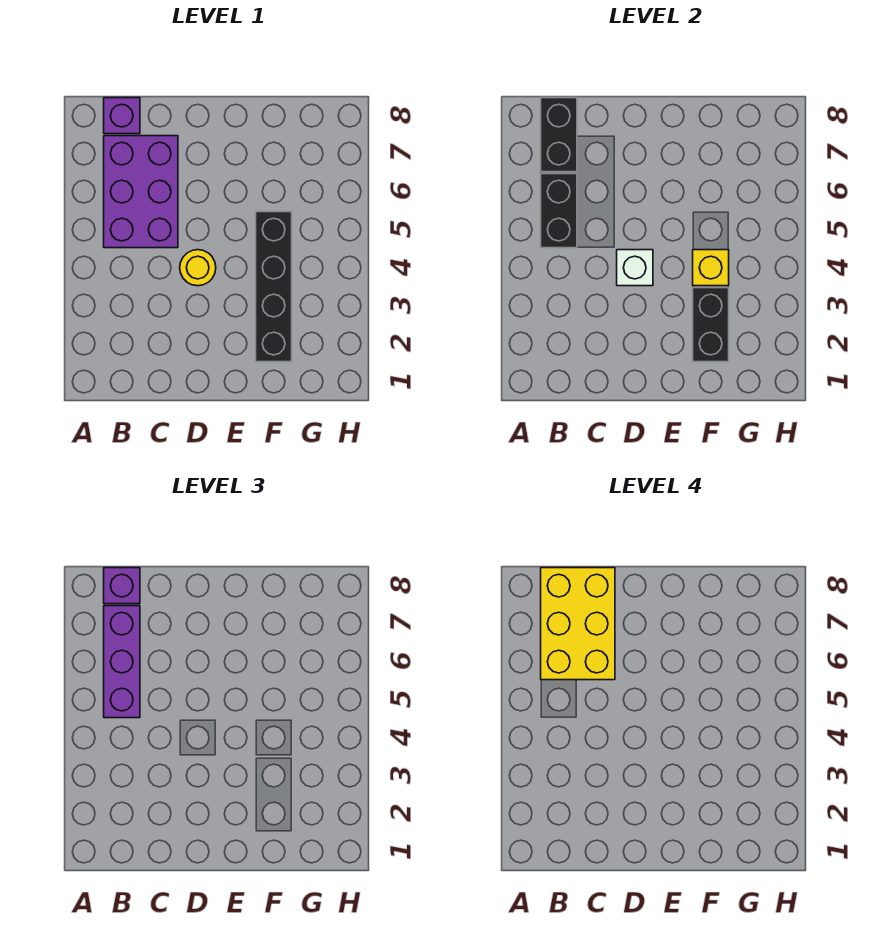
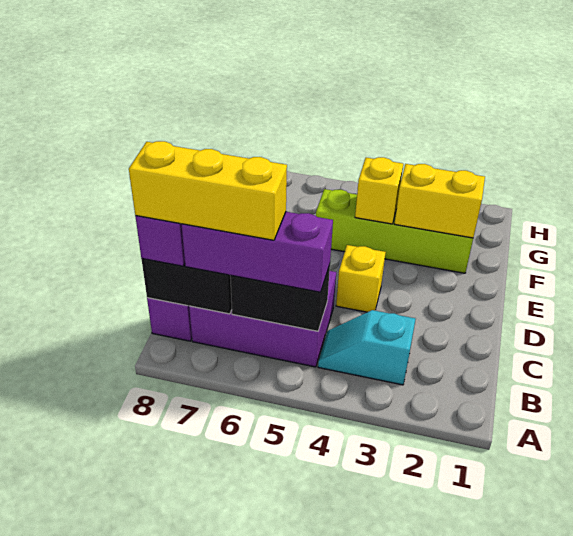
none -> cyan slope B3:B4 level 1 top 3
yellow brick B6:C8 level 4 -> yellow brick B6:B8 level 4
yellow round brick D4 level 1 -> yellow brick D4 level 1
white brick D4 level 2 -> none
black brick F2:F5 level 1 -> lime brick F2:F5 level 1
black brick F2:F3 level 2 -> yellow brick F2:F3 level 2

